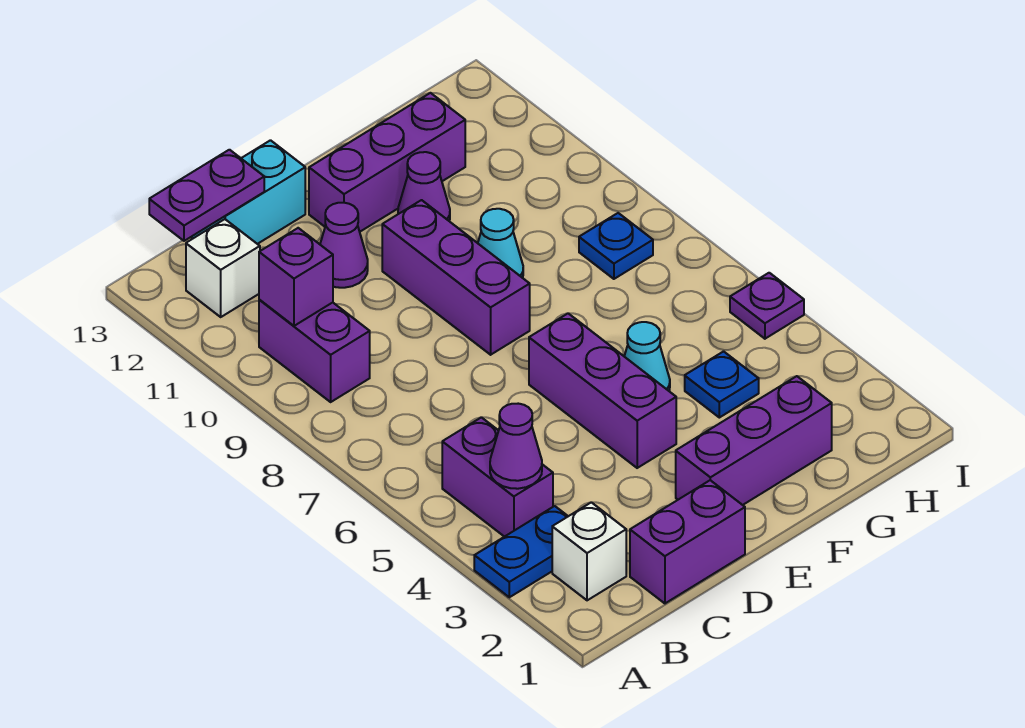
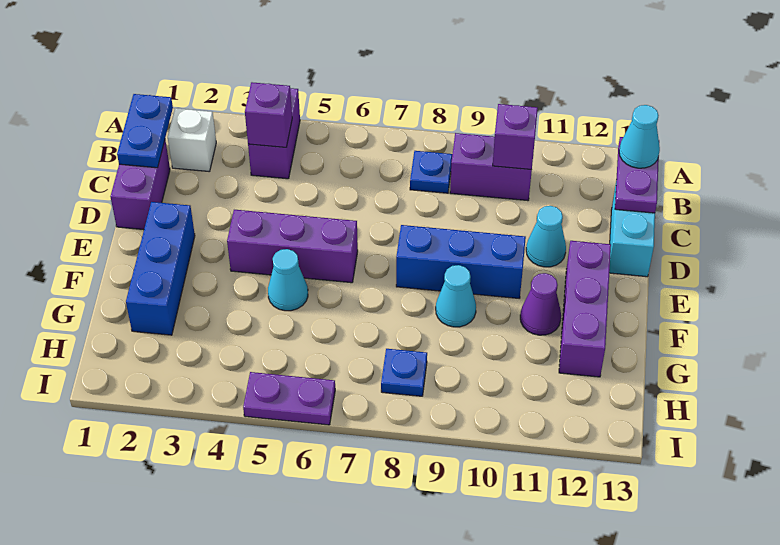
blue plate A3:B3 level 1 -> blue plate B1:C1 level 2
purple brick B4:B5 level 1 -> purple brick A4:B4 level 1
purple cone B4 level 2 -> purple brick B4 level 2
white brick B12 level 1 -> none
none -> cyan cone B13 level 3
purple cone D11 level 1 -> cyan cone D11 level 1
purple brick E2:G2 level 1 -> blue brick E2:G2 level 1
purple brick E8:E10 level 1 -> blue brick E8:E10 level 1
blue plate G4 level 1 -> blue plate B8 level 1
purple plate I5 level 1 -> purple plate I5:I6 level 1

